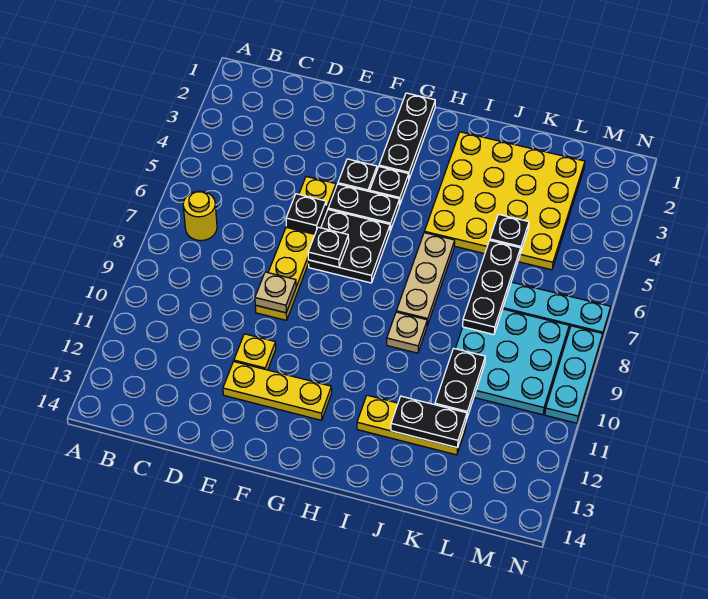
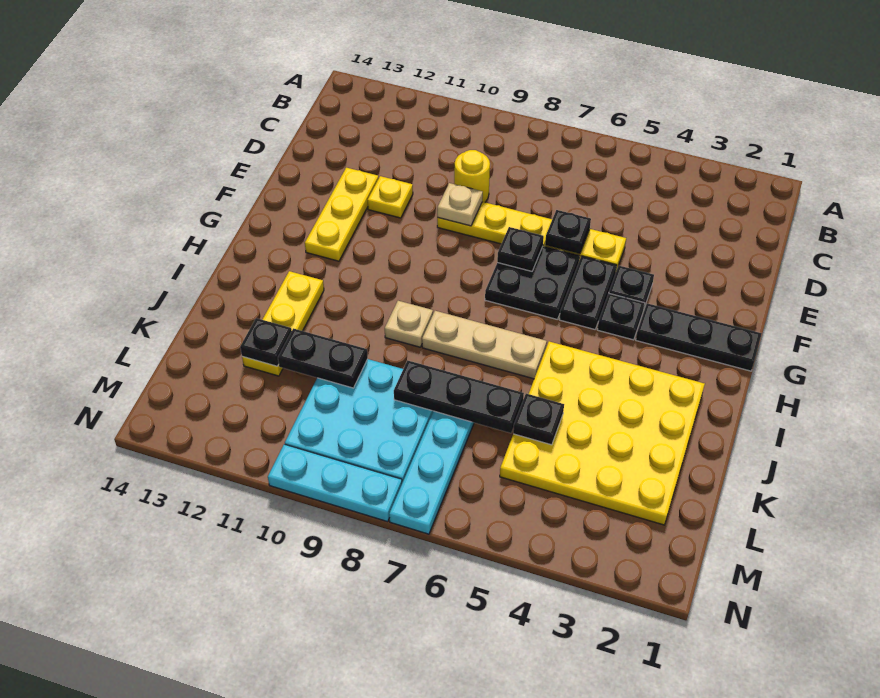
yellow round brick B7 level 1 -> yellow round brick D9 level 1
black plate J12:K12 level 2 -> black plate K12 level 2

